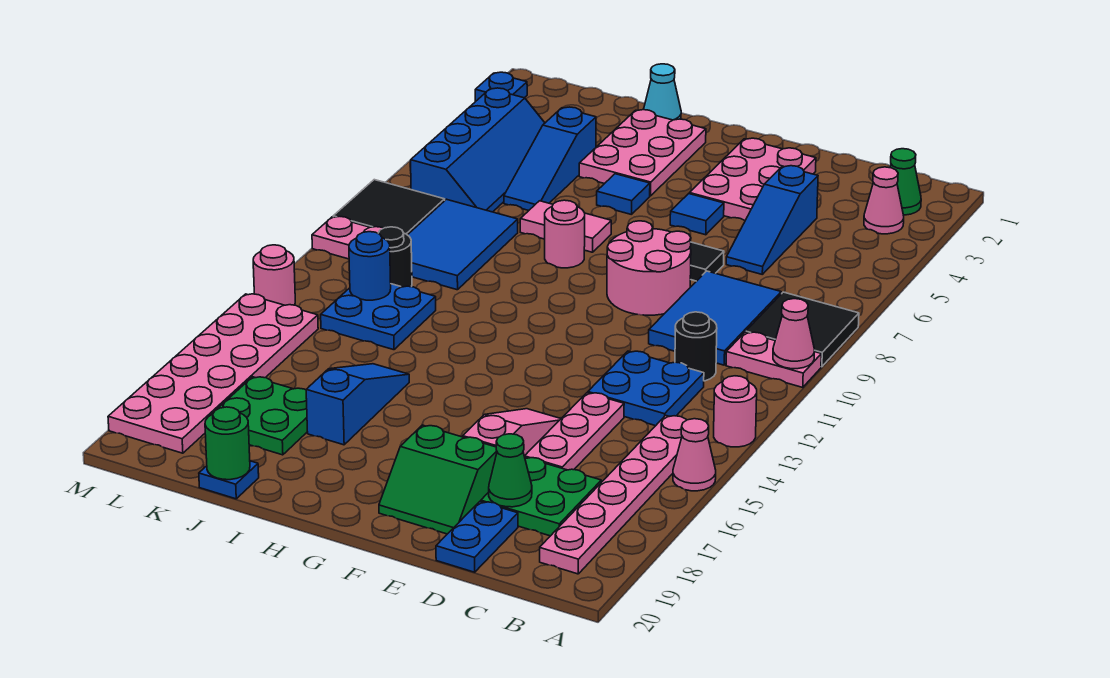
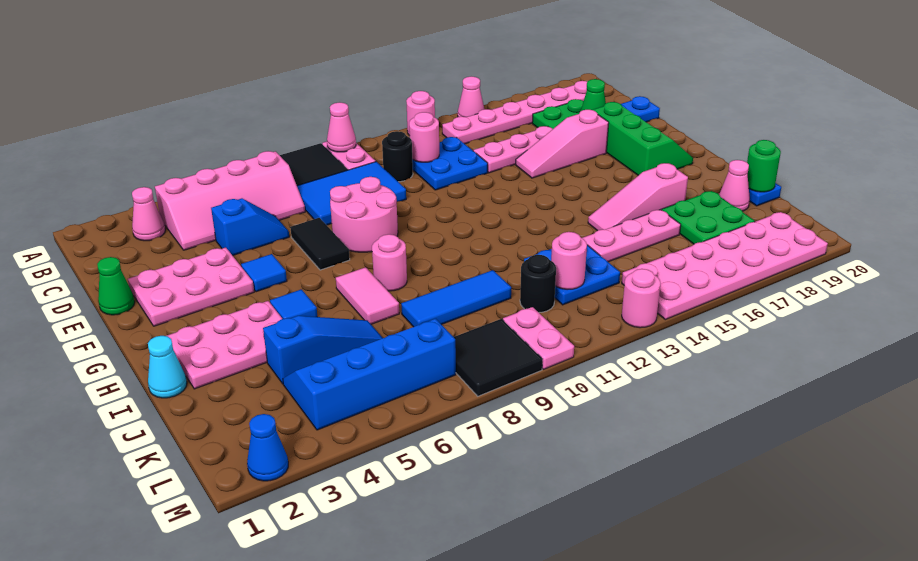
green cone B2 level 1 -> green cone E1 level 1
none -> pink slope B4:C7 level 1 top B
none -> pink round brick C12 level 2
blue slope D4:D6 level 1 top 4 -> blue slope D5:D6 level 1 top 5
green slope E18:F19 level 1 top 18 -> green slope E18:G19 level 1 top 18
blue slope I15:I17 level 1 top 17 -> pink slope I15:I17 level 1 top 17
blue tile J8:K10 level 1 -> blue tile J8:J10 level 1
none -> pink plate J14:J16 level 1
none -> pink cone J19 level 1
blue round brick K12 level 2 -> pink round brick K12 level 2
blue plate M2 level 1 -> blue cone M2 level 1

